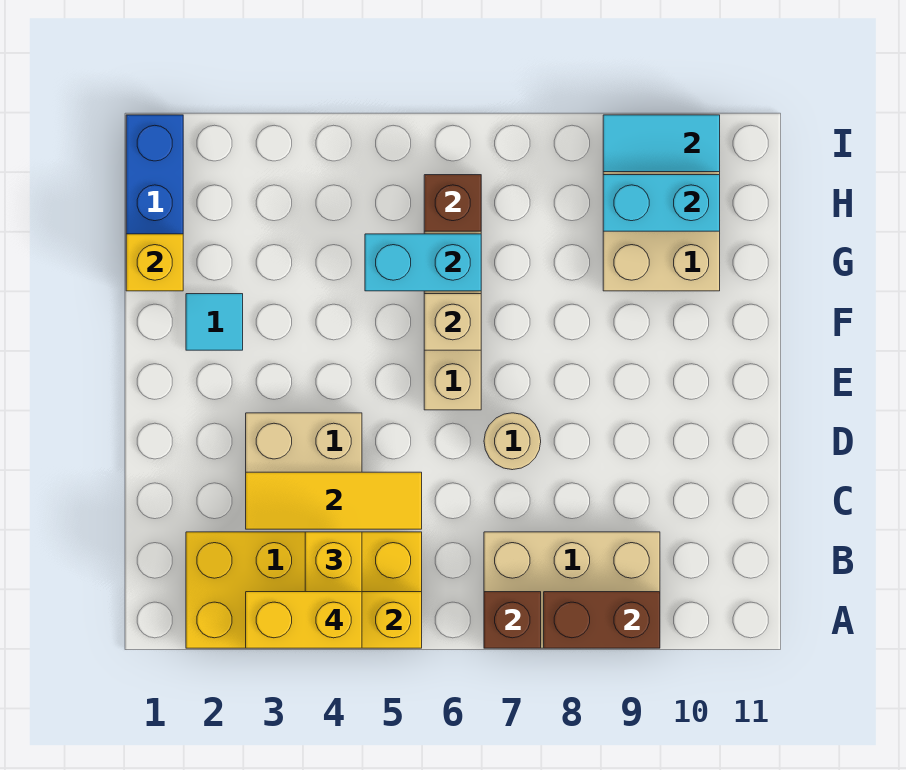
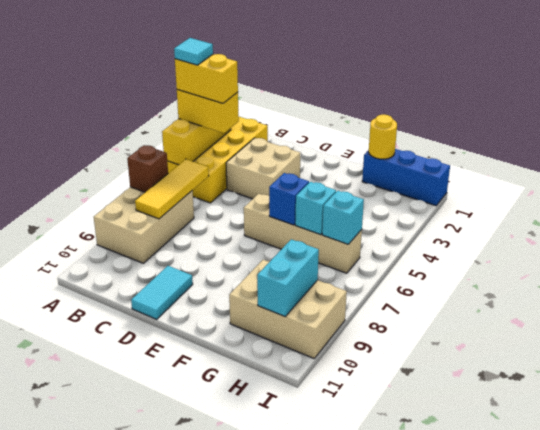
yellow brick A3:A4 level 4 -> yellow brick A4:B4 level 4
brown brick A8:A9 level 2 -> none
yellow tile C3:C5 level 2 -> yellow tile B6:B8 level 2
tan round brick D7 level 1 -> none
cyan tile F2 level 1 -> cyan tile A4 level 5
tan brick F6 level 2 -> blue brick F6 level 2
yellow brick G1 level 2 -> yellow round brick G1 level 2
cyan brick G5:G6 level 2 -> cyan brick G6 level 2
brown brick H6 level 2 -> cyan brick H6 level 2
cyan tile I9:I10 level 2 -> cyan tile D10:D11 level 1

